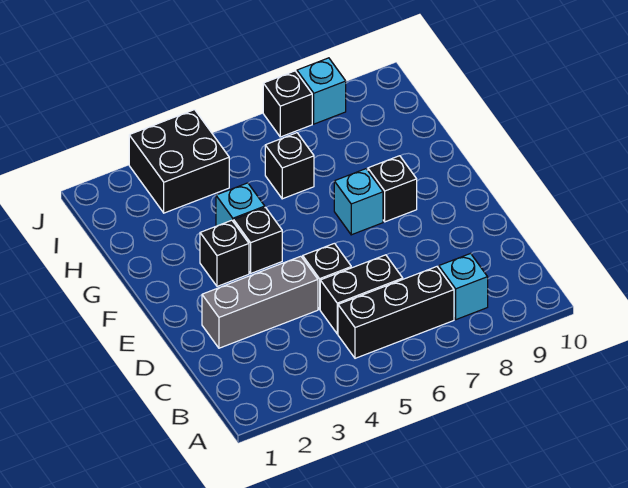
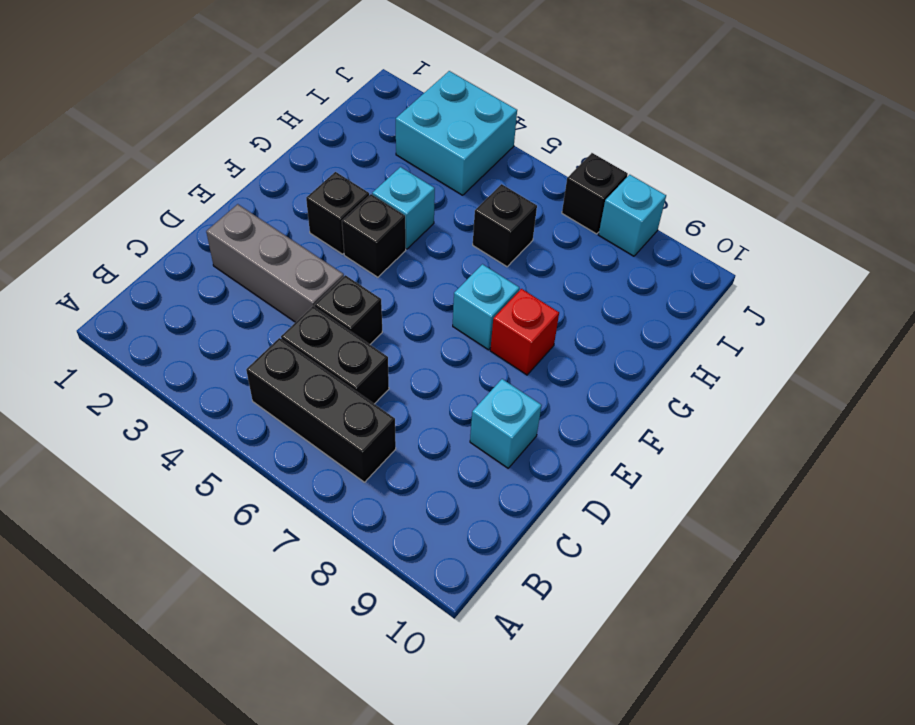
cyan brick B8 level 1 -> cyan brick D9 level 1
black brick F8 level 1 -> red brick F8 level 1
black brick I3:J4 level 1 -> cyan brick I3:J4 level 1

